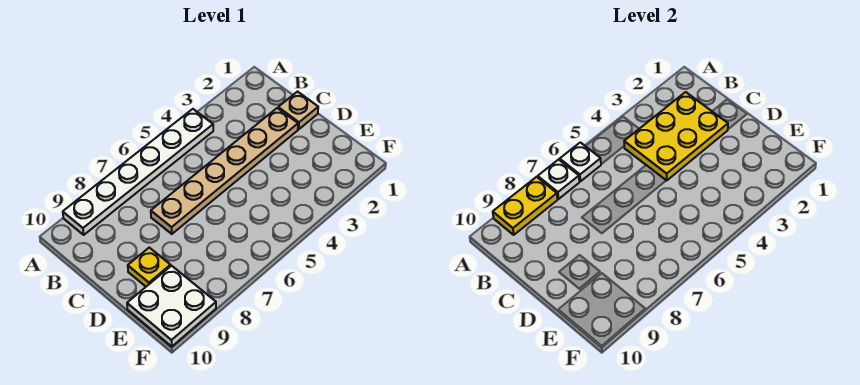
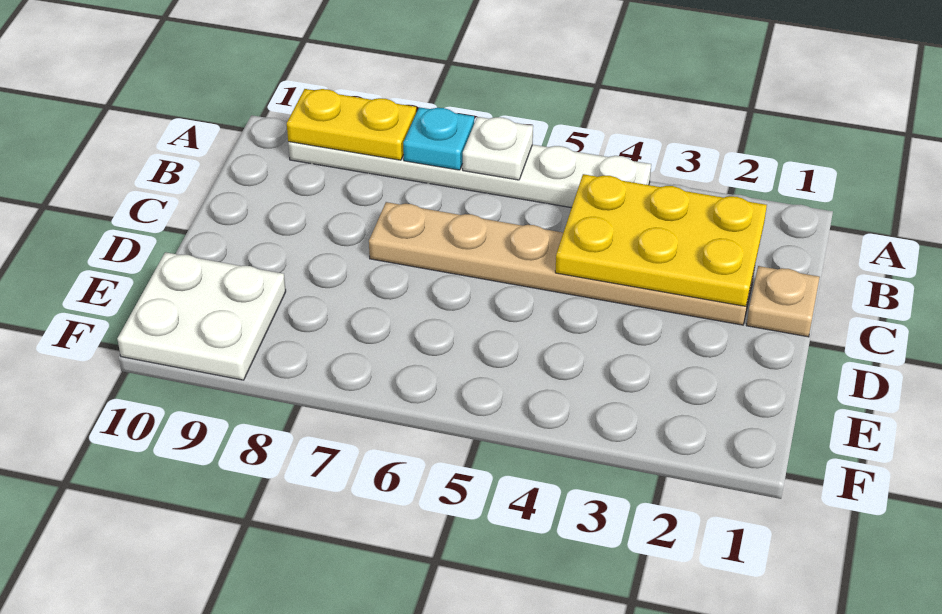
white plate A7 level 2 -> cyan plate A7 level 2
yellow plate D9 level 1 -> none

